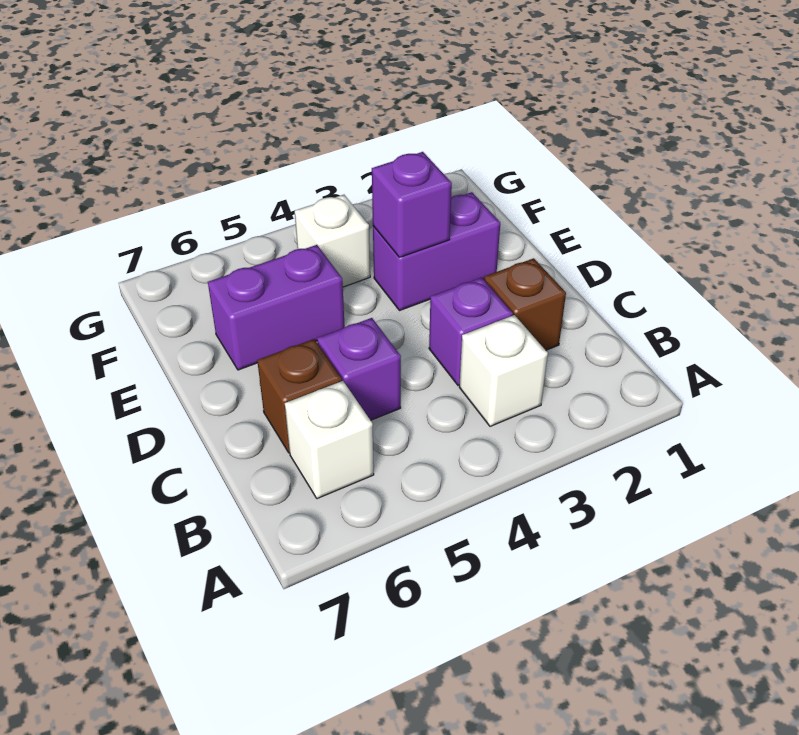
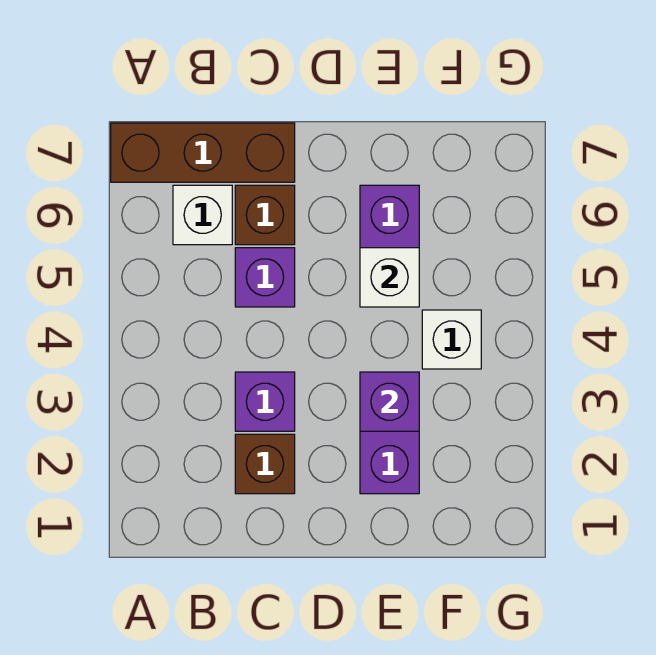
none -> brown brick A7:C7 level 1
white brick B3 level 1 -> white brick E5 level 2

